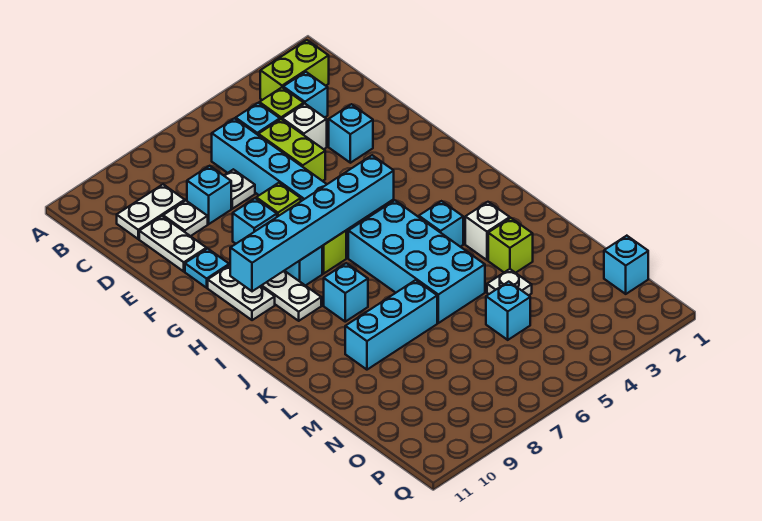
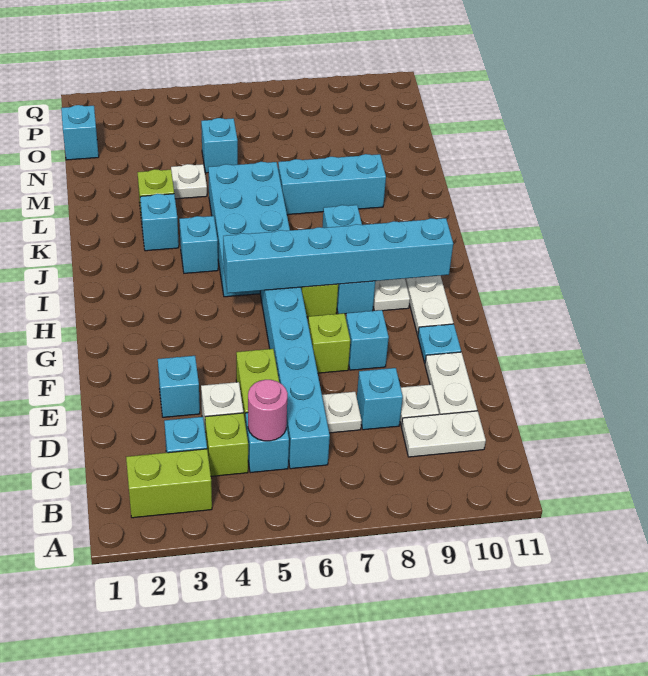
none -> pink round brick C5 level 2
white brick K3 level 1 -> cyan brick K3 level 1

